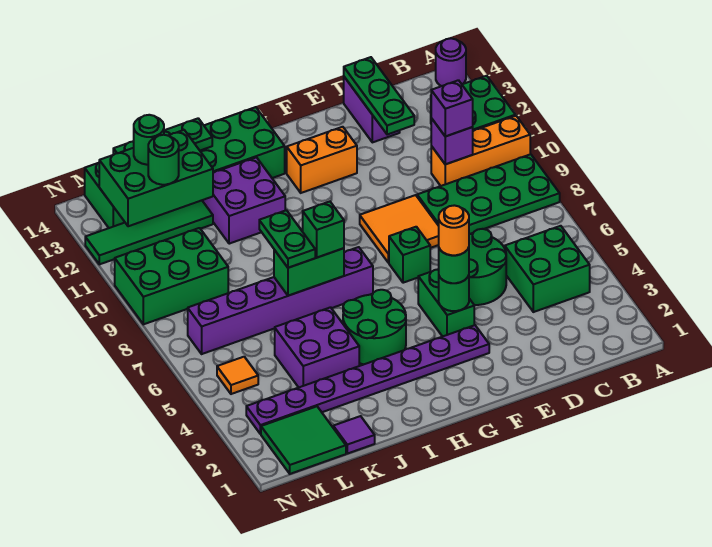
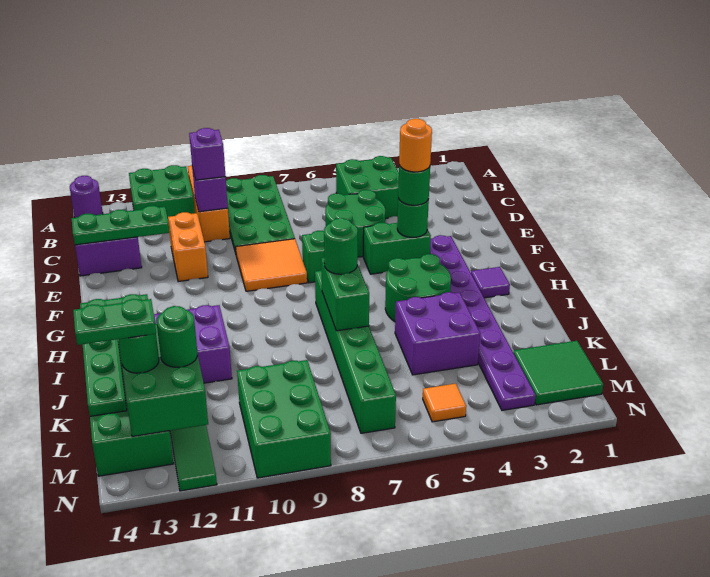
orange brick F12:G12 level 1 -> orange brick D11:E11 level 1
purple brick H7:M7 level 1 -> green brick H7:M7 level 1
green brick I7 level 3 -> green round brick I7 level 3
green plate J7:J8 level 3 -> green plate L13:L14 level 4
purple tile K1 level 1 -> purple tile H2 level 1

